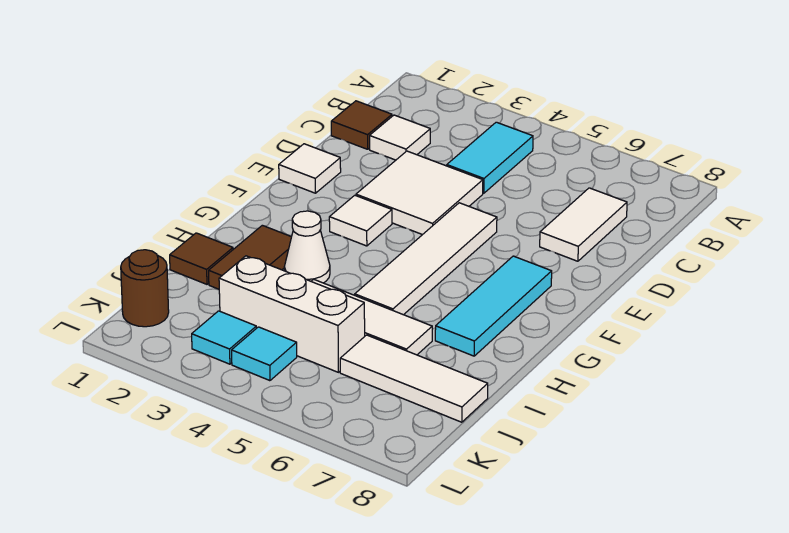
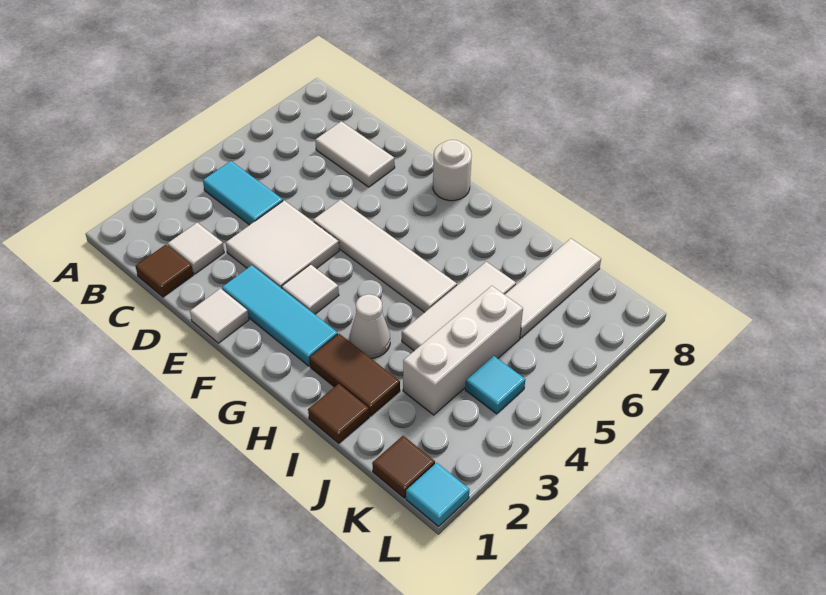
cyan tile F7:H7 level 1 -> cyan tile E2:G2 level 1
none -> white round brick F8 level 1
brown round brick K1 level 1 -> brown tile K1 level 1
cyan tile K3 level 1 -> cyan tile L1 level 1

